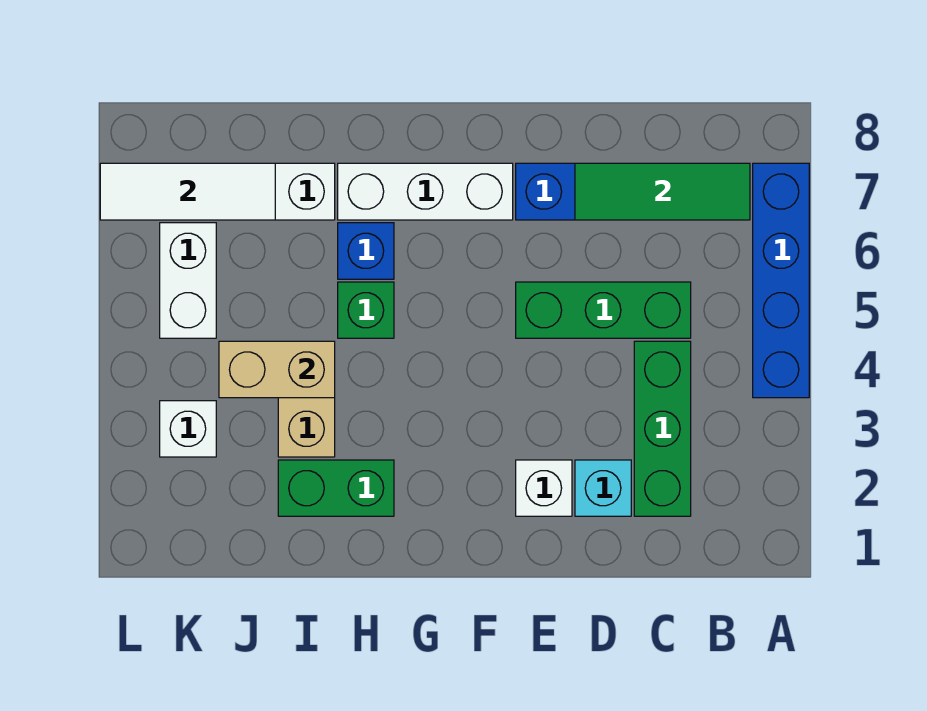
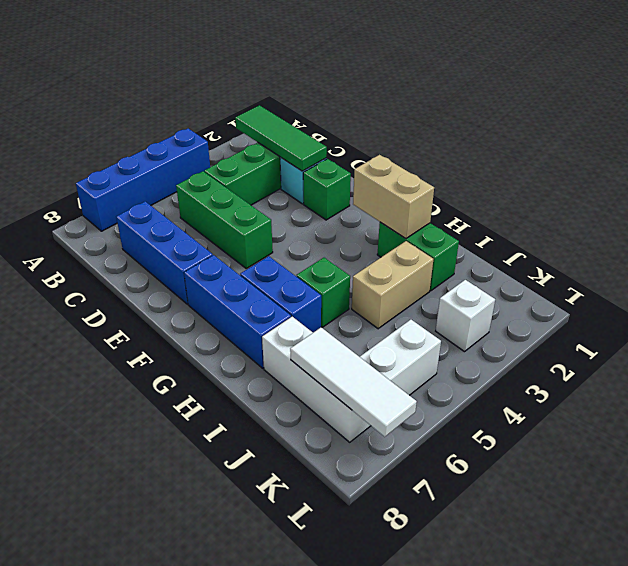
green tile B7:D7 level 2 -> green tile B2:D2 level 2
white brick E2 level 1 -> green brick E2 level 1
white brick F7:H7 level 1 -> blue brick F7:H7 level 1
blue brick H6 level 1 -> blue brick G6:H6 level 1
tan brick I4:J4 level 2 -> tan brick G2:H2 level 2

